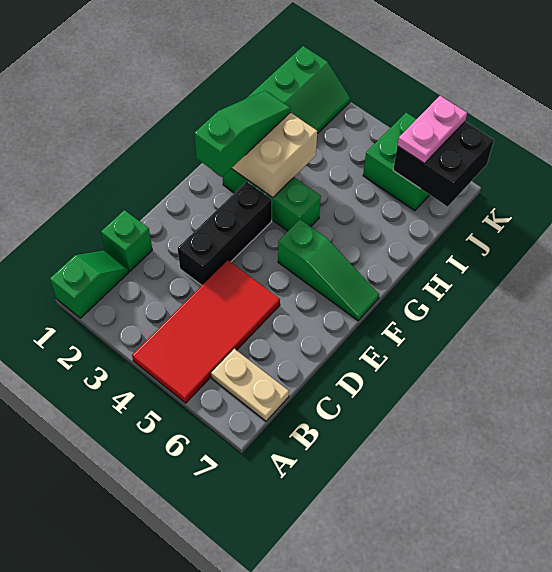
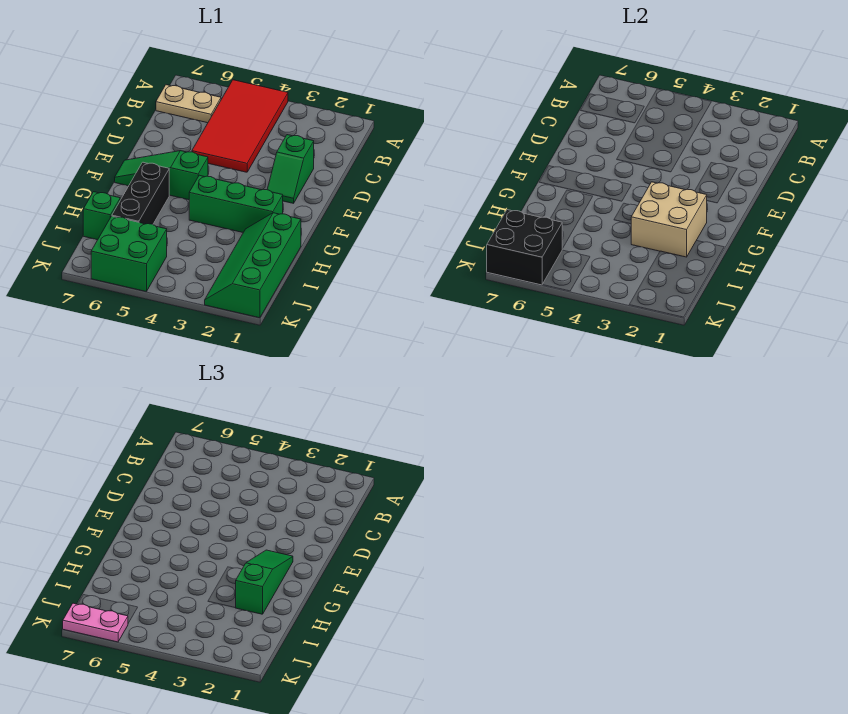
green slope A1:B1 level 1 top A -> green slope D2:E2 level 1 top D
green brick C1 level 1 -> green brick I7 level 1
black brick D3:F3 level 1 -> black brick G6:I6 level 1
green slope F2:H2 level 3 top F -> green slope F2:H2 level 3 top H
pink plate J6:K6 level 3 -> pink plate K6:K7 level 3

